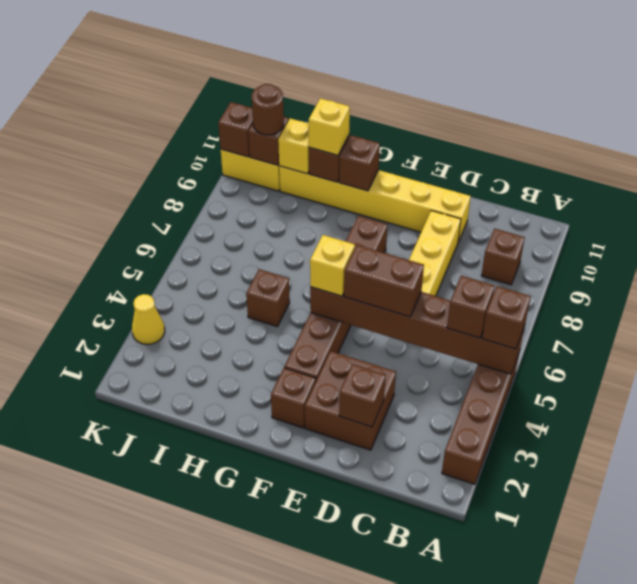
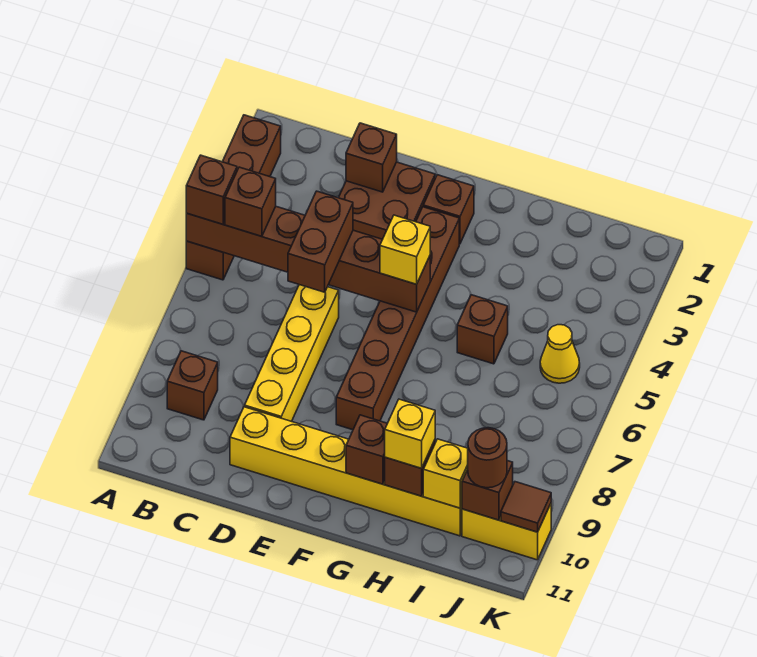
brown brick D5:E5 level 3 -> brown brick D5:D6 level 3
yellow cone K3 level 1 -> yellow cone J5 level 1
brown brick K10 level 2 -> brown tile K10 level 2

